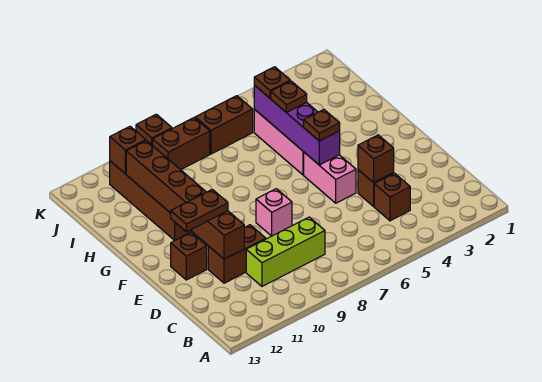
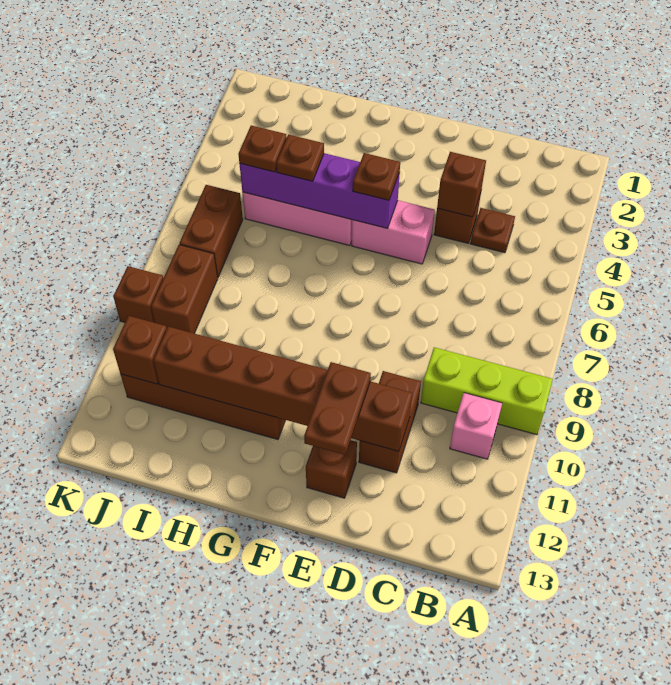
brown brick C4 level 1 -> brown plate C4 level 1
lime brick C8:C10 level 1 -> lime brick A9:C9 level 1
pink brick E8 level 1 -> pink brick B10 level 1

